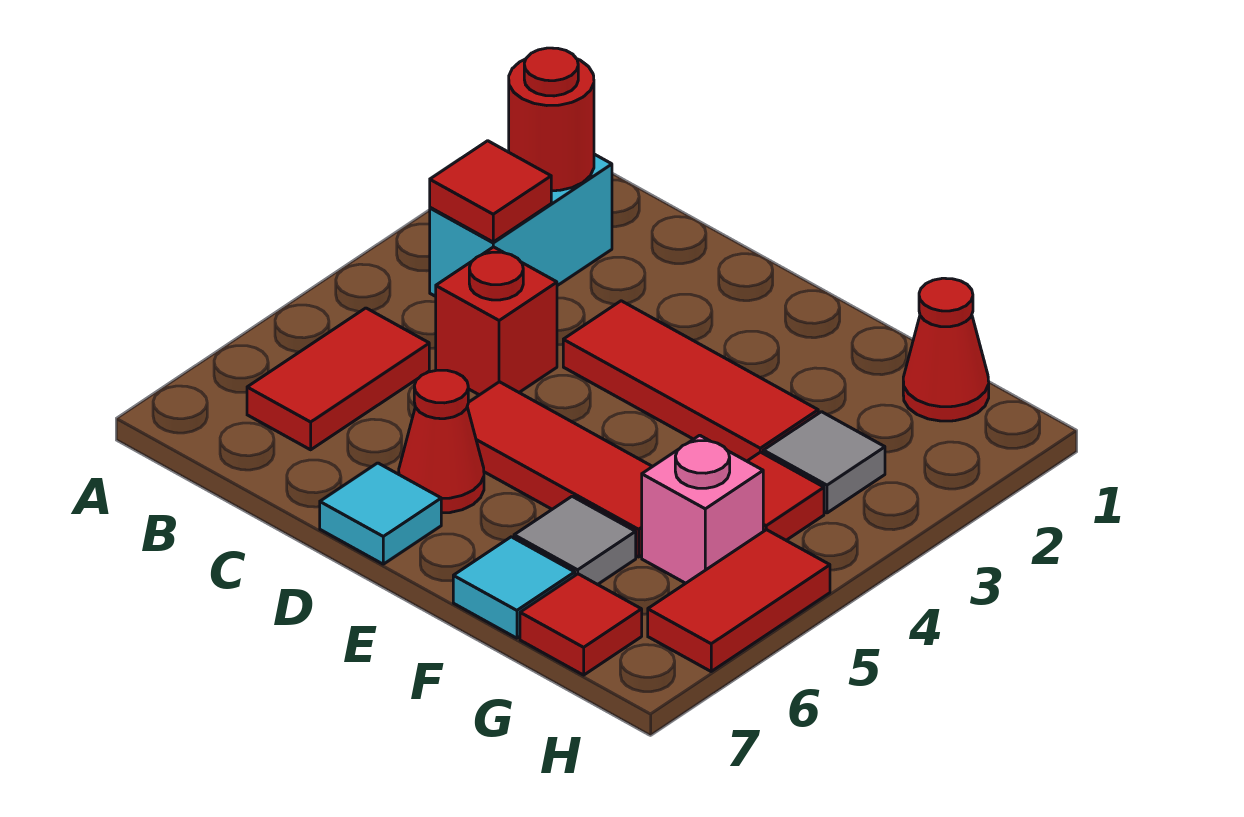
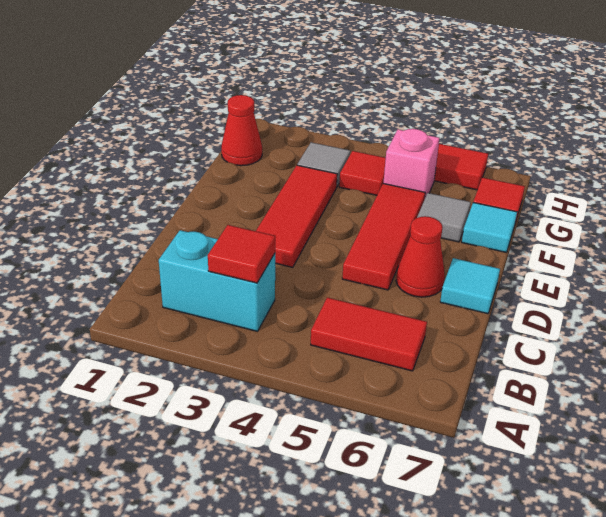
red round brick B2 level 2 -> none
red brick C4 level 1 -> none

